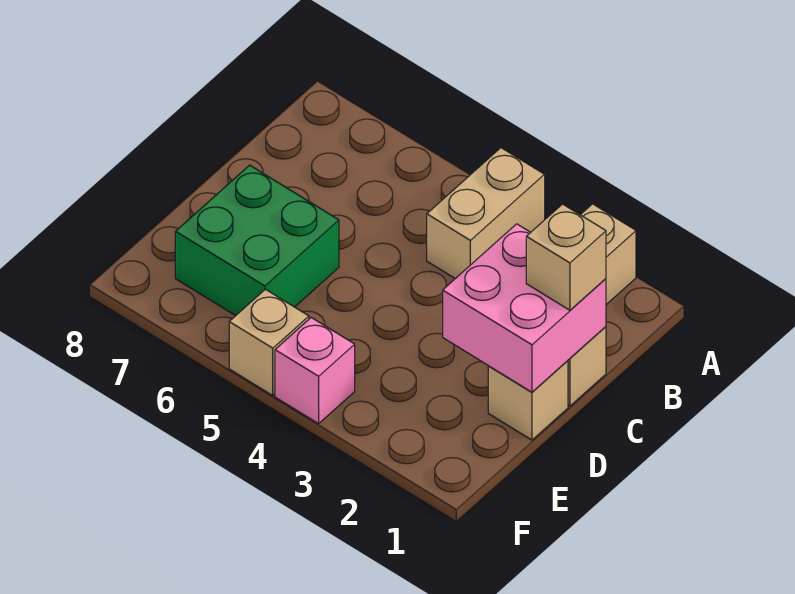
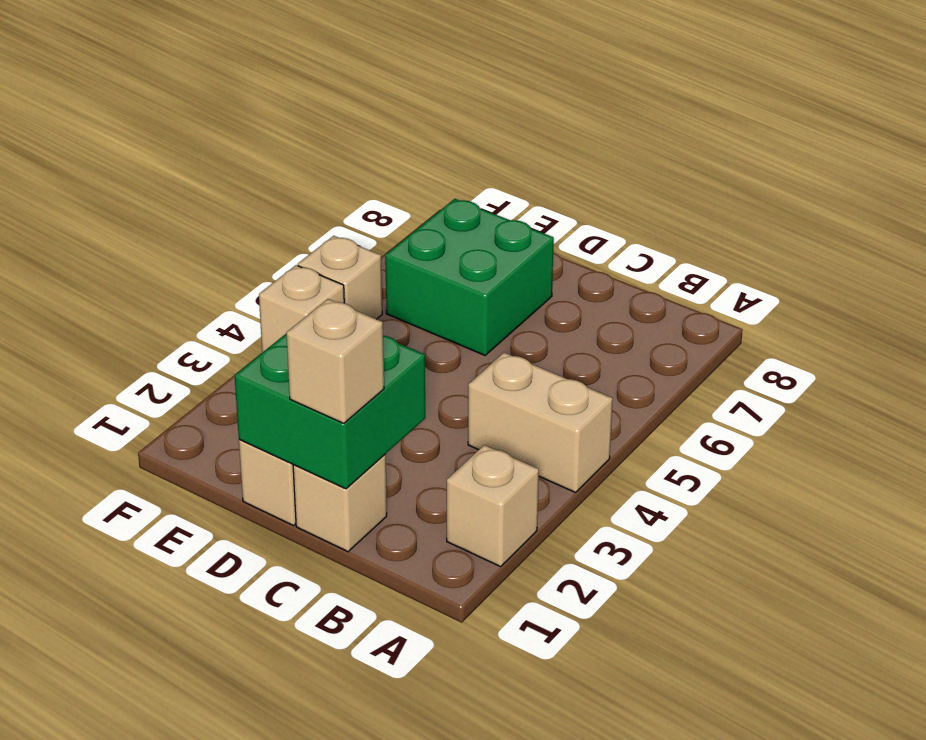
pink brick C1:D2 level 2 -> green brick C1:D2 level 2
pink brick F4 level 1 -> tan brick F4 level 1

